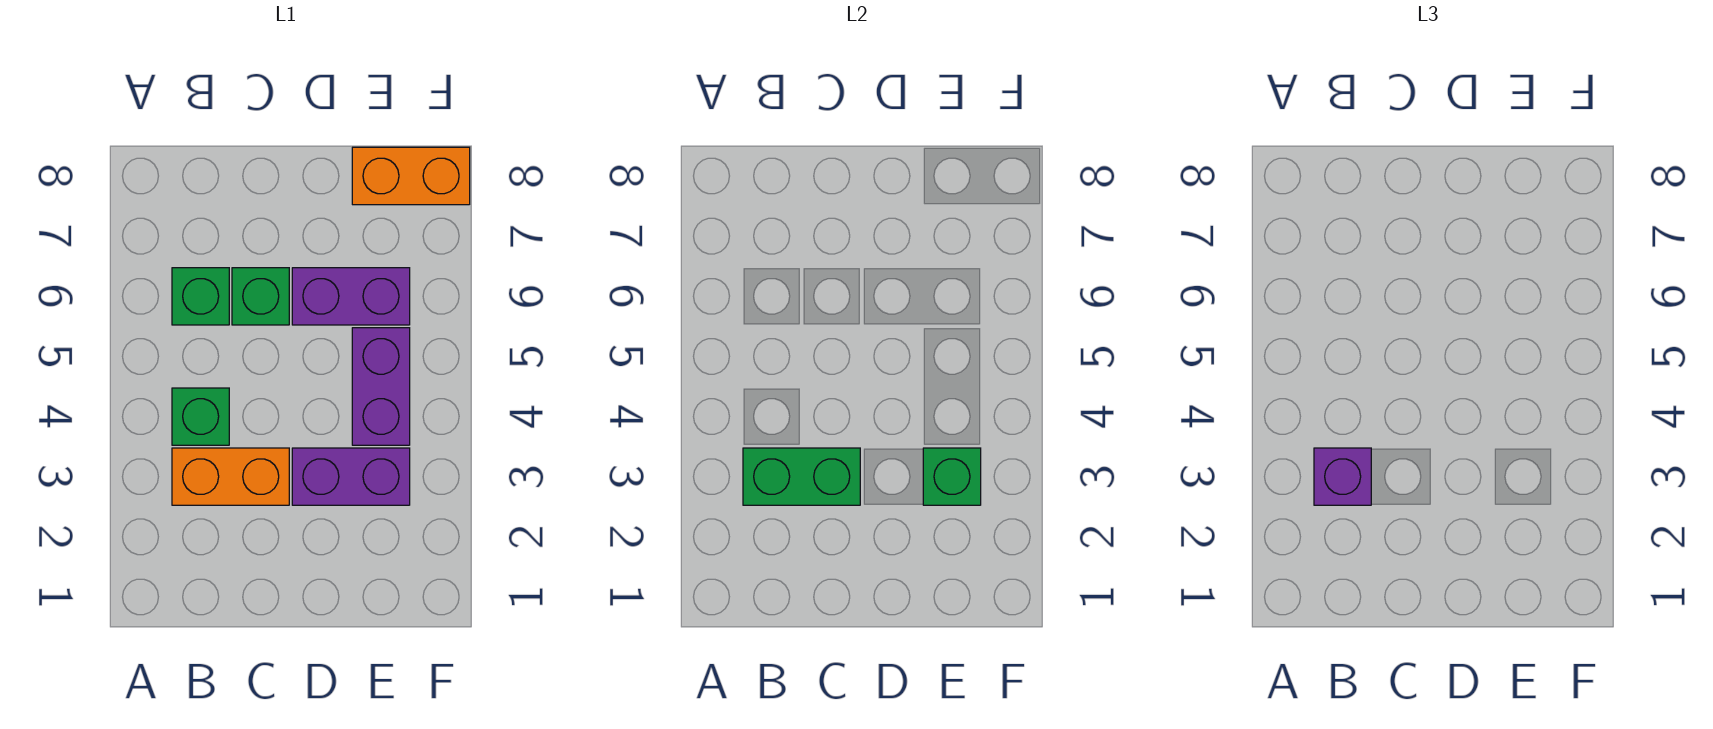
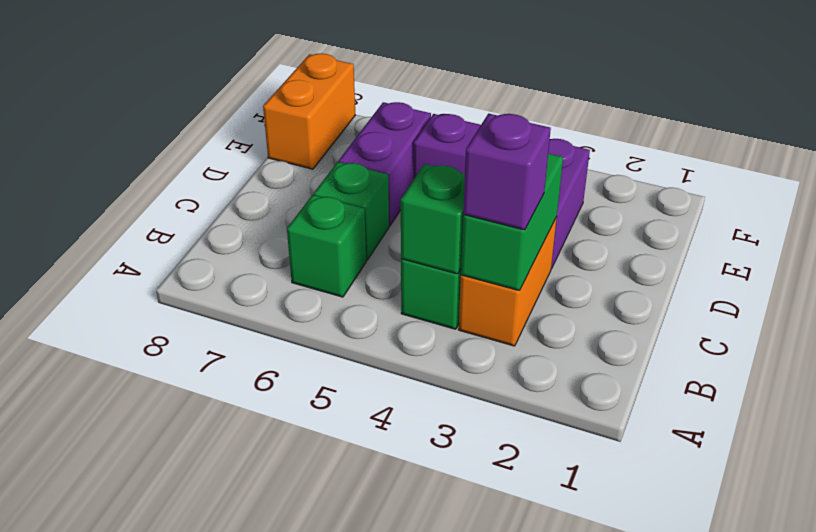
green brick E3 level 2 -> green brick B4 level 2

